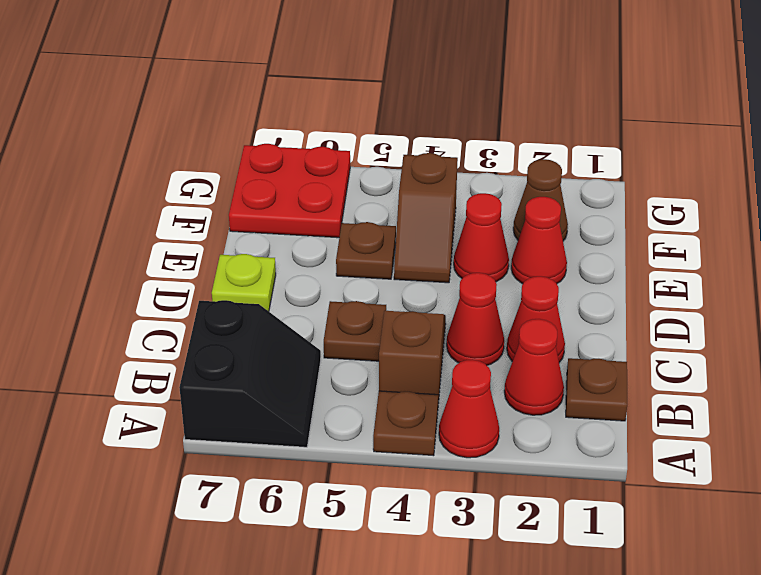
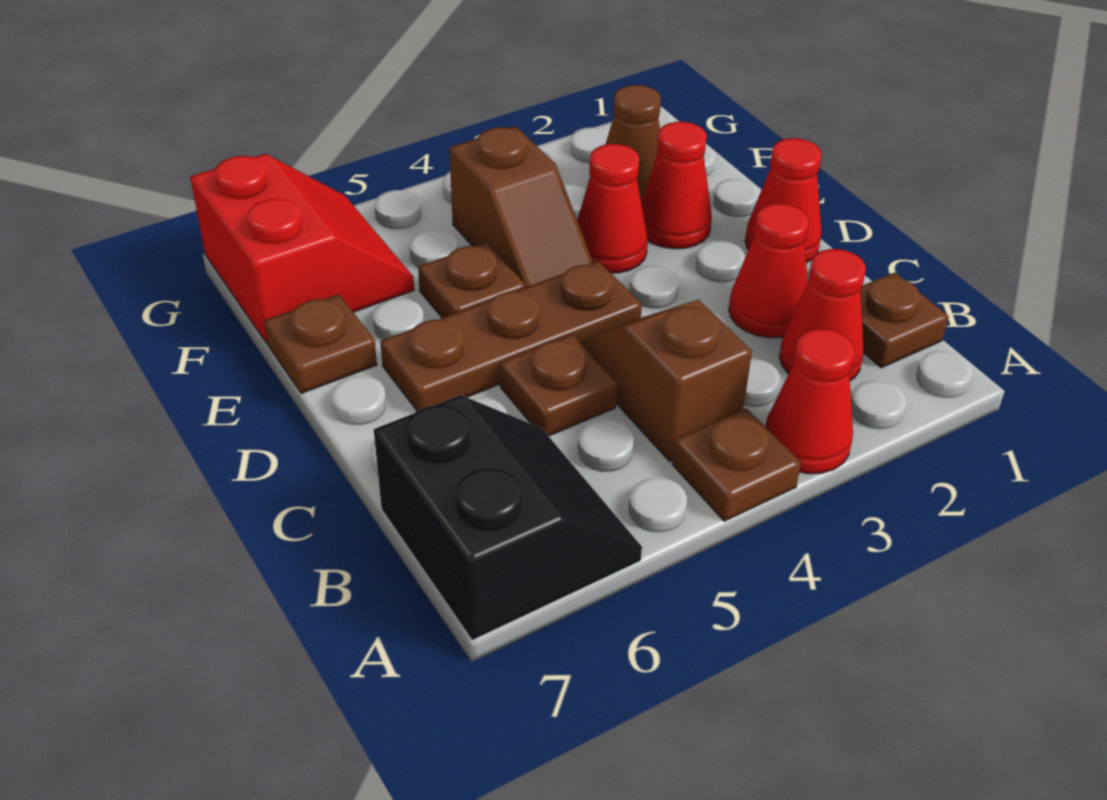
red cone C3 level 1 -> red cone D1 level 1
none -> brown plate D4:D6 level 1
lime plate D7 level 1 -> none
none -> brown plate E7 level 1
red plate F6:G7 level 1 -> red slope F6:G7 level 1 top 7

